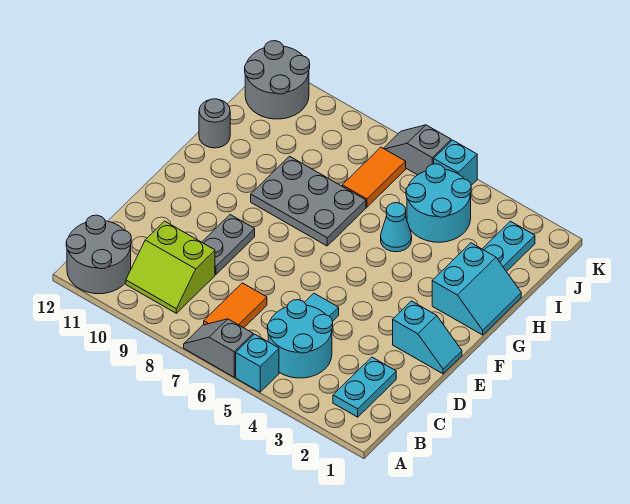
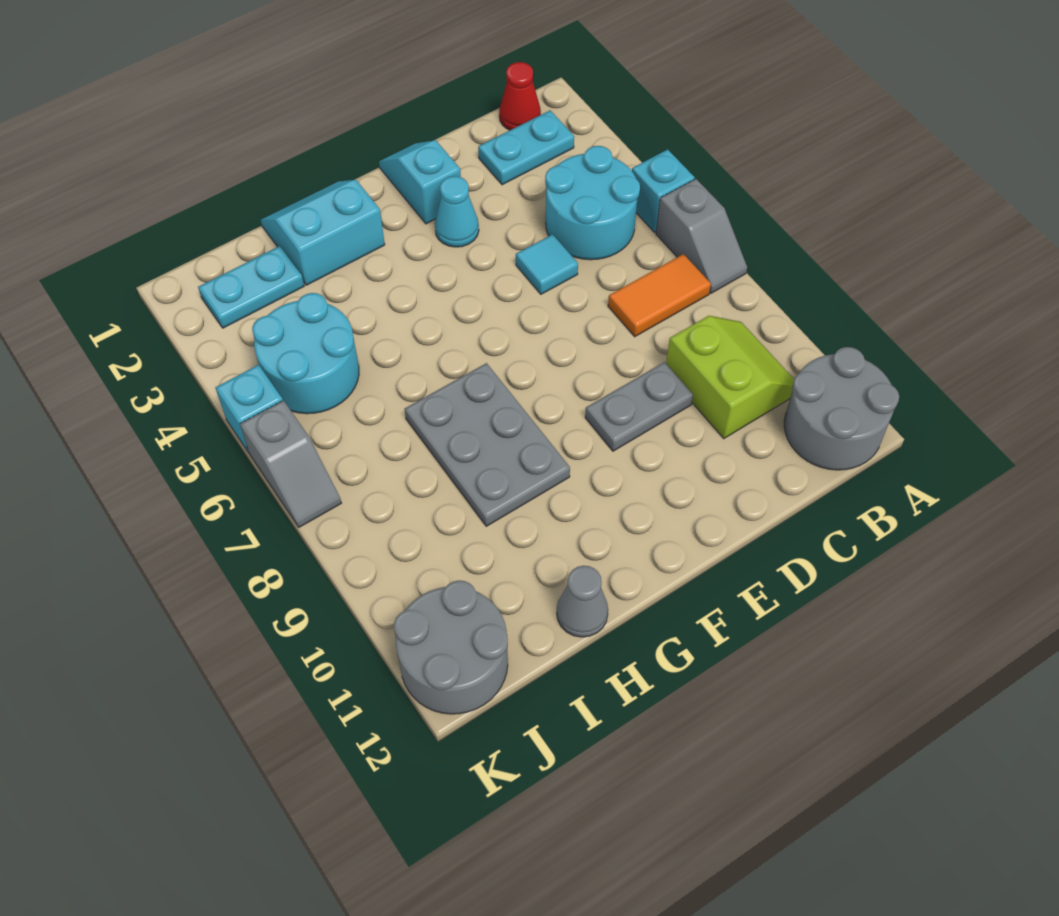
none -> red cone B1 level 1
cyan cone H5 level 1 -> cyan cone E3 level 1
grey round brick H12 level 1 -> grey cone H12 level 1
orange tile I7:J7 level 1 -> none

